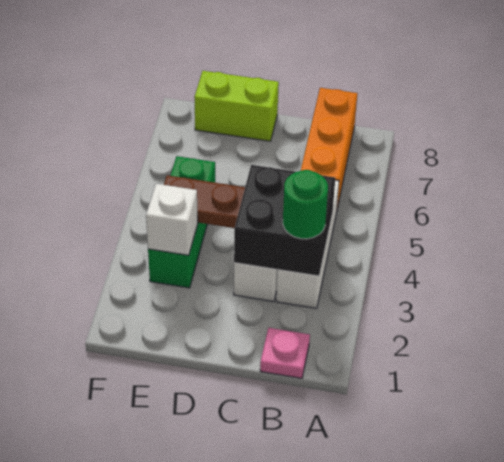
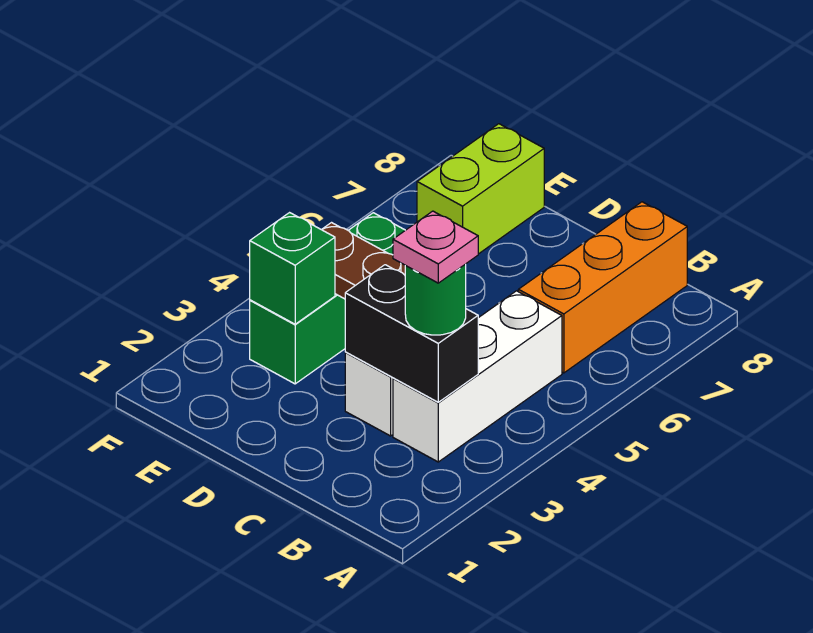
pink plate B1 level 1 -> pink plate B3 level 4
black brick B3:C4 level 2 -> black brick B3:C3 level 2
lime brick D8:E8 level 1 -> lime brick E7:E8 level 1
white brick E3 level 2 -> green brick E3 level 2

